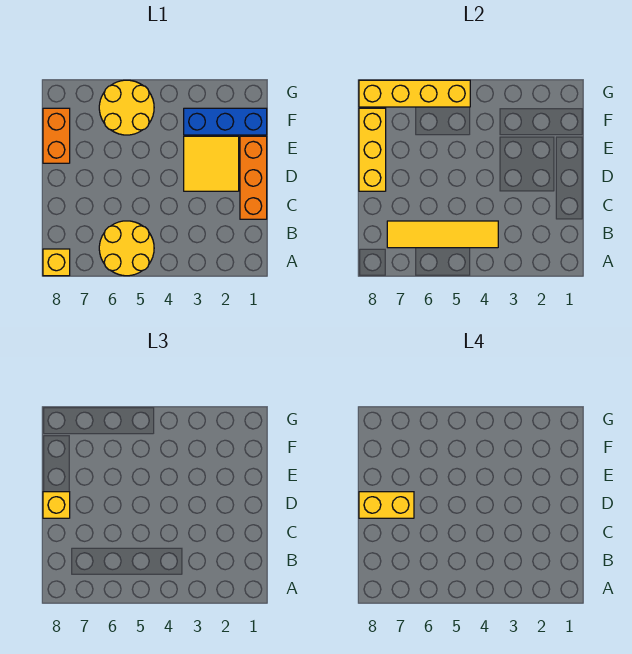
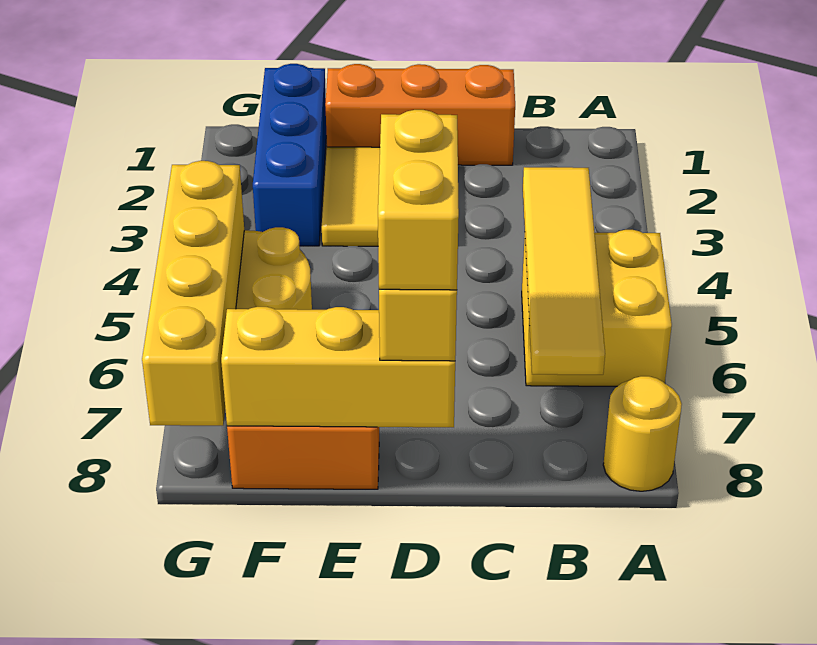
yellow round brick A5:B6 level 1 -> yellow brick A5:B6 level 1
yellow brick A8 level 1 -> yellow round brick A8 level 1

